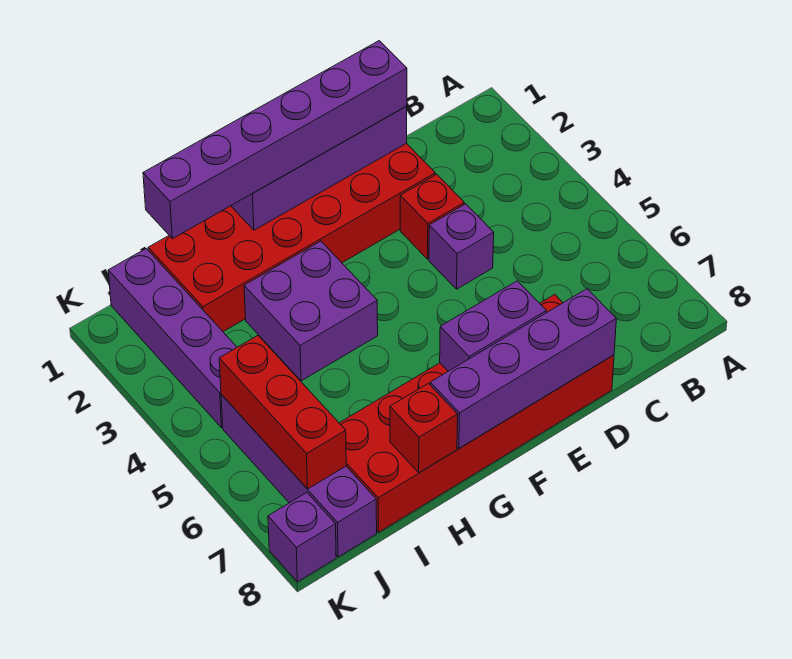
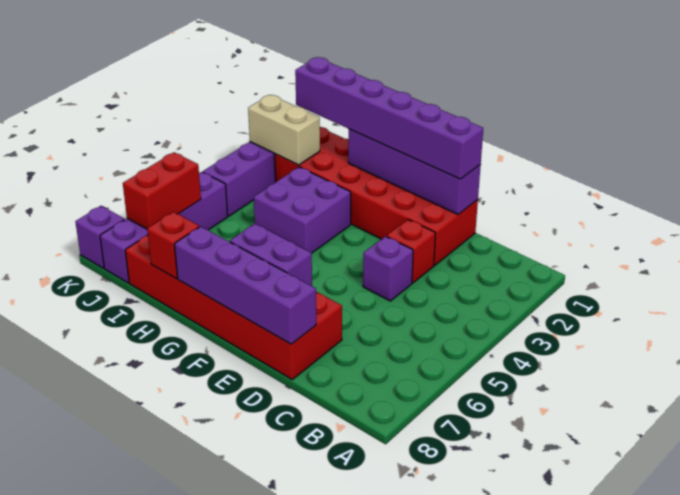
none -> tan brick I2:J2 level 2
red brick J5:J7 level 2 -> red brick J6:J7 level 2

